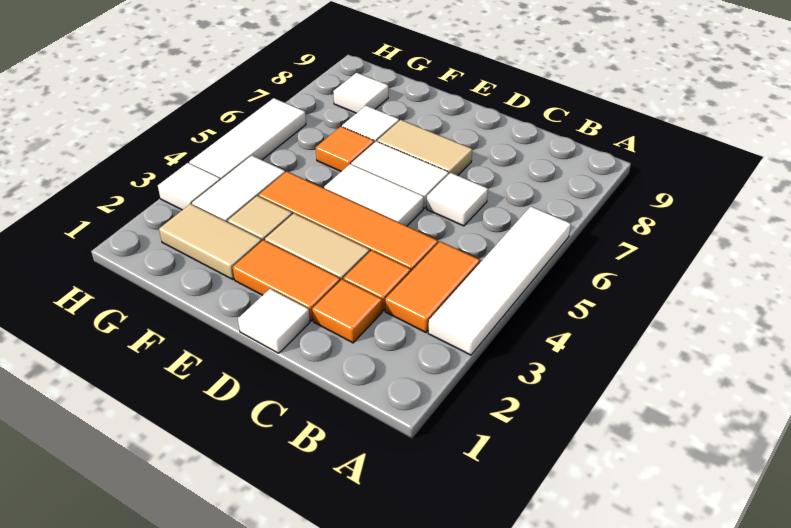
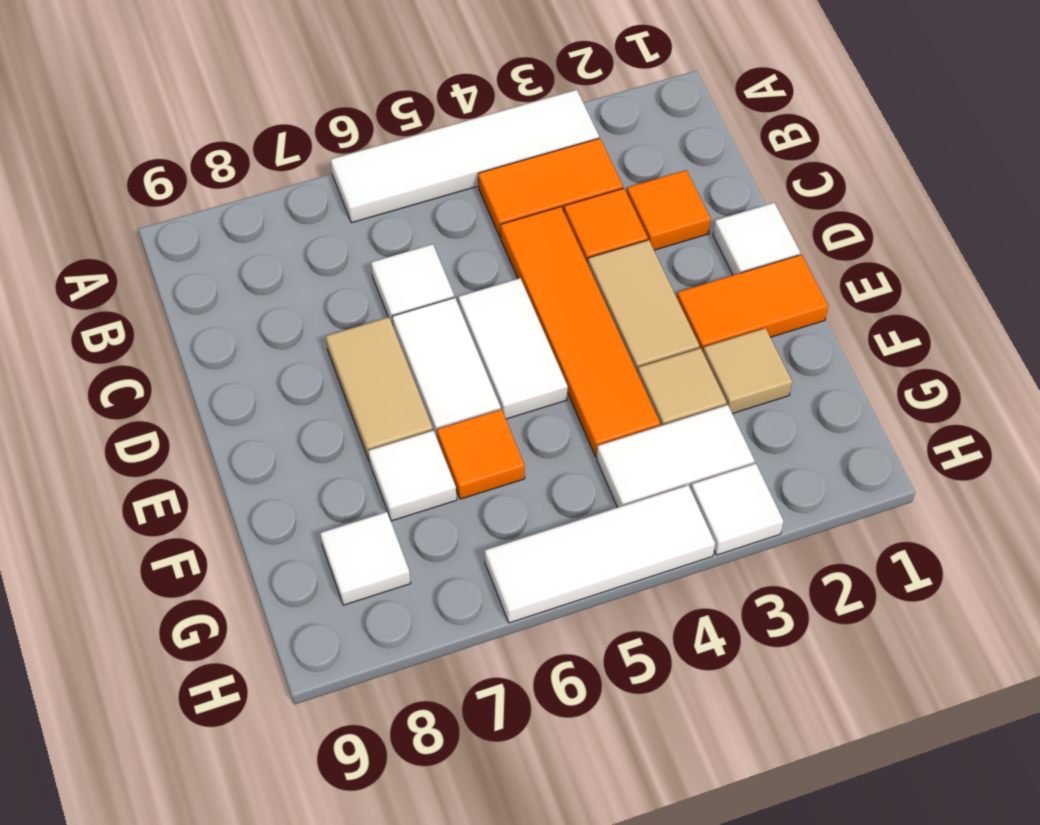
orange tile D2:E2 level 1 -> orange tile E1:E2 level 1
tan tile F2:G2 level 1 -> tan tile F2 level 1

